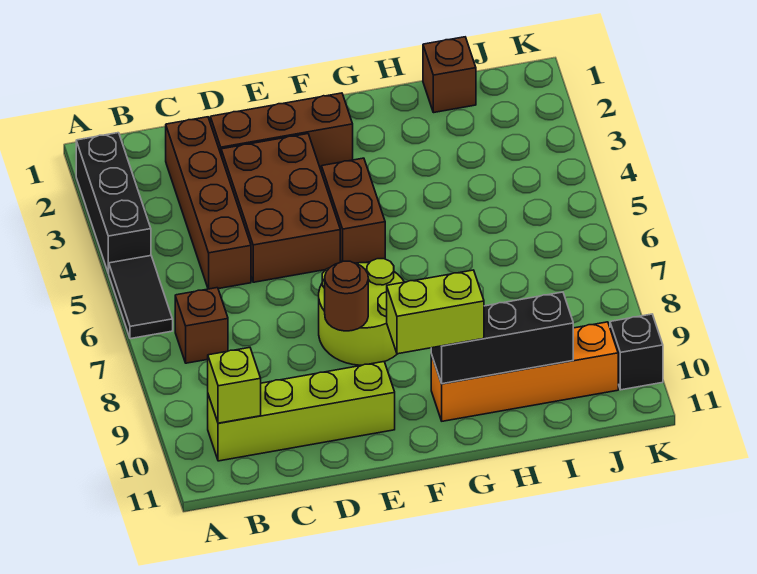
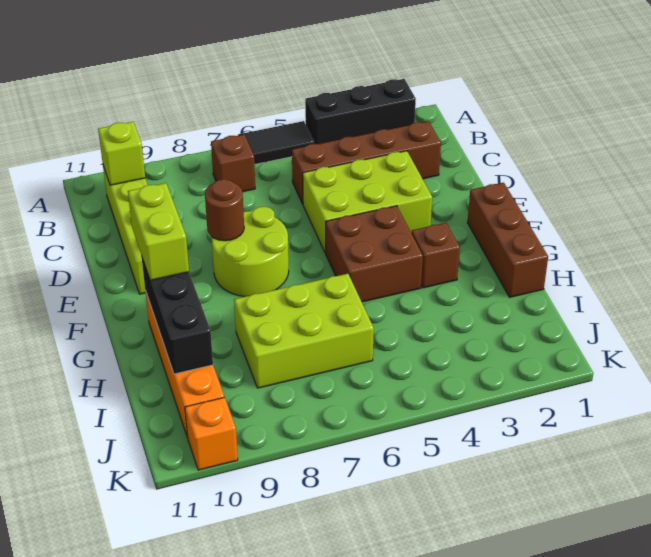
brown brick D2:F2 level 1 -> brown brick F1:H1 level 1
brown brick D3:E5 level 1 -> lime brick D3:E5 level 1
brown brick F4:F5 level 1 -> brown brick F4:G5 level 1
none -> lime brick H6:I8 level 1
brown brick I1 level 1 -> brown brick G3 level 1
black brick K10 level 1 -> orange brick K10 level 1

